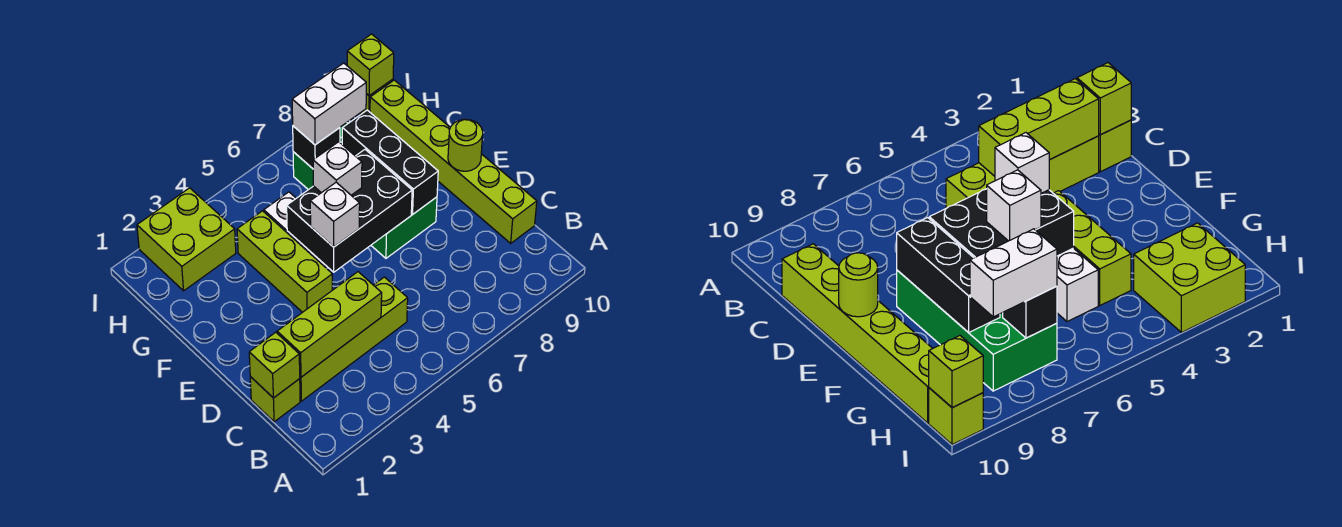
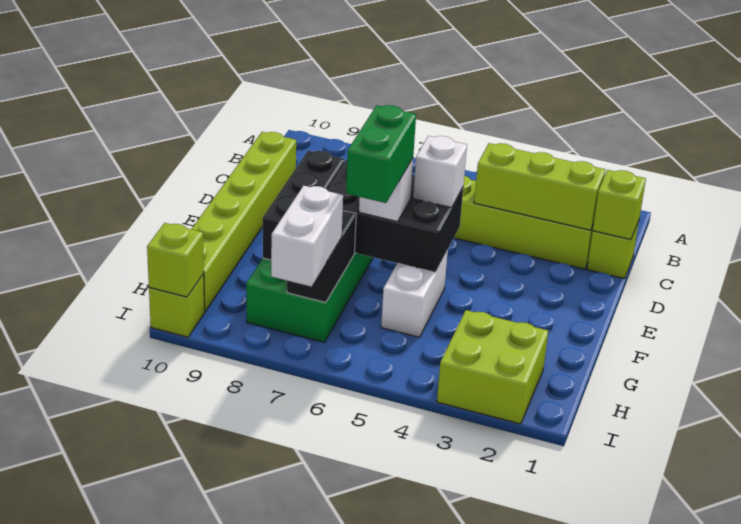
lime brick E4:G4 level 1 -> none
lime round brick E10 level 2 -> none
none -> green brick F6:G6 level 4
black brick H7 level 2 -> black brick G7:H7 level 2
white brick H7:H8 level 3 -> white brick H7:I7 level 3

